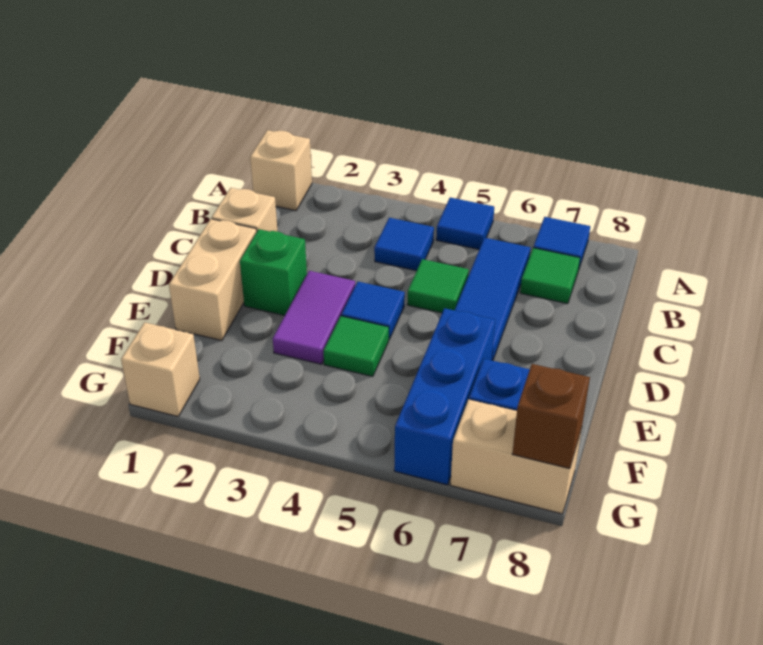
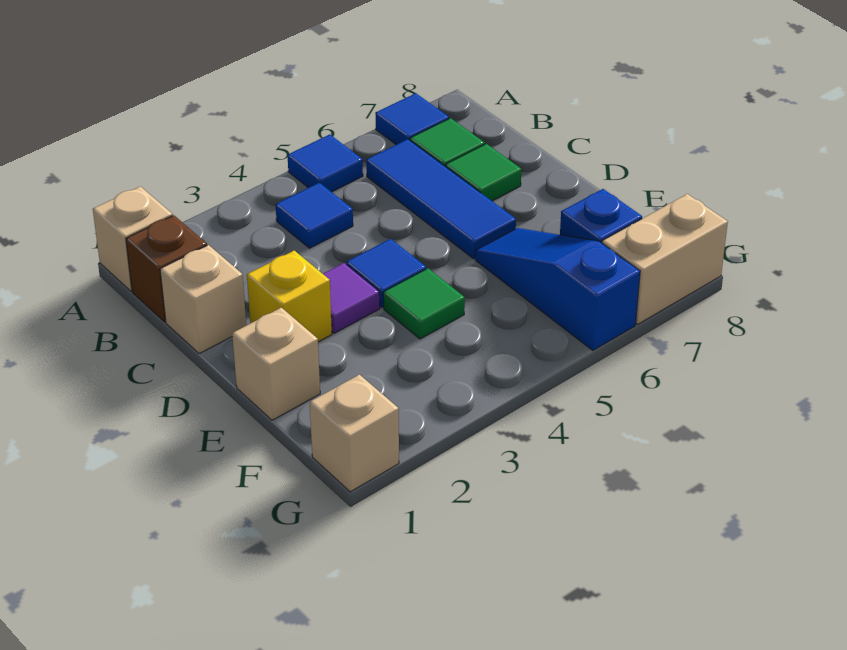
green tile C5 level 1 -> green tile C7 level 1
tan brick D1:E1 level 1 -> tan brick E1 level 1
green brick D2 level 1 -> yellow brick D2 level 1
purple tile D3:E3 level 1 -> purple tile D3 level 1
blue brick E6:G6 level 1 -> blue slope E6:G6 level 1 top G
brown brick G8 level 2 -> brown brick B1 level 1

